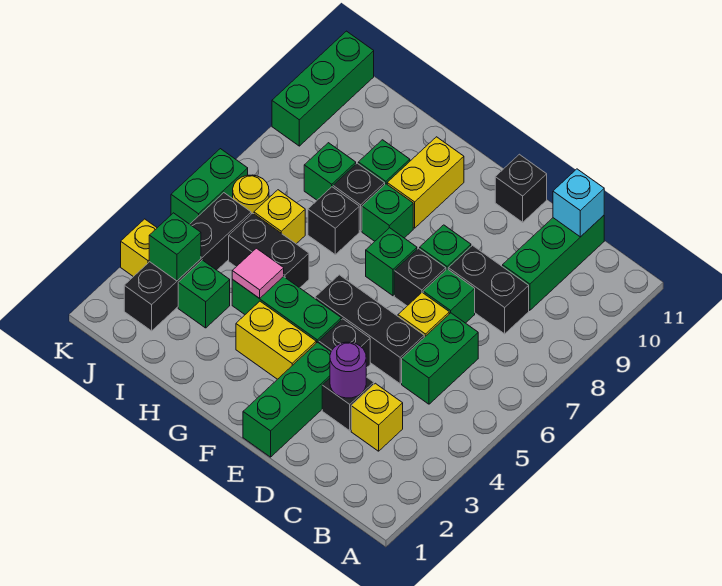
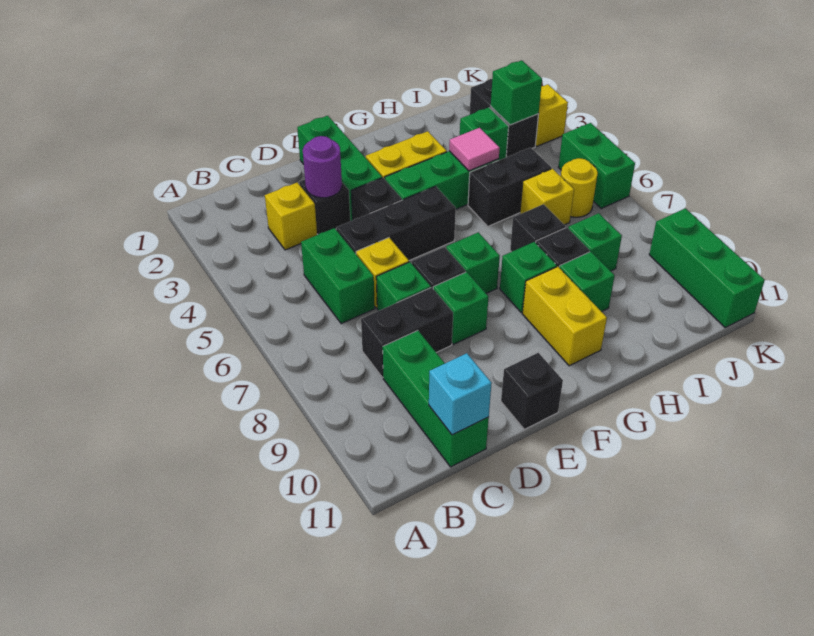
black brick J2:J5 level 1 -> black brick J2:J3 level 1

